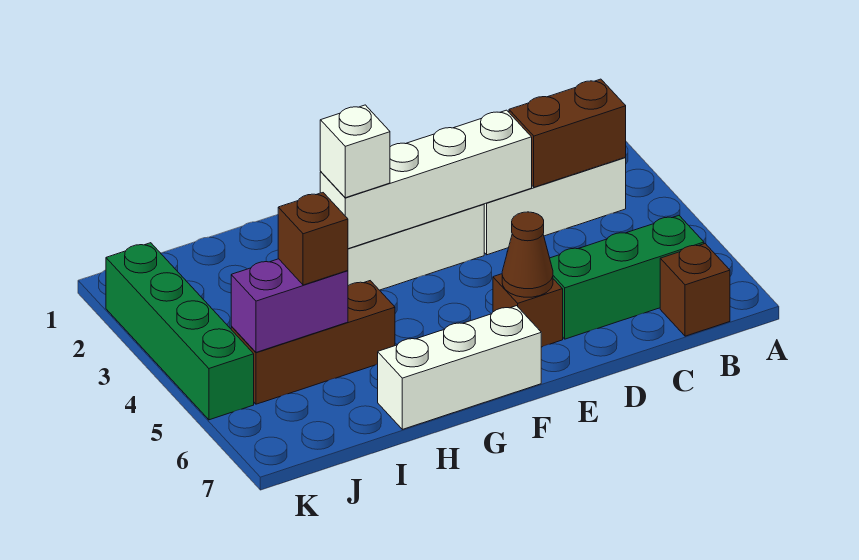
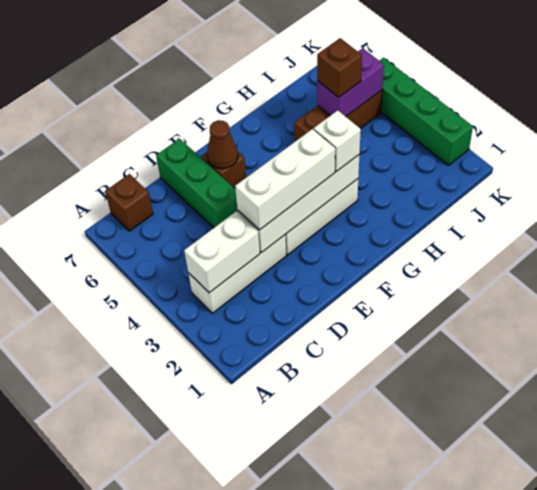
brown brick B3:C3 level 2 -> white brick B3:C3 level 2
green brick B6:D6 level 1 -> green brick D5:D7 level 1
white brick F7:H7 level 1 -> white brick D3:F3 level 3

